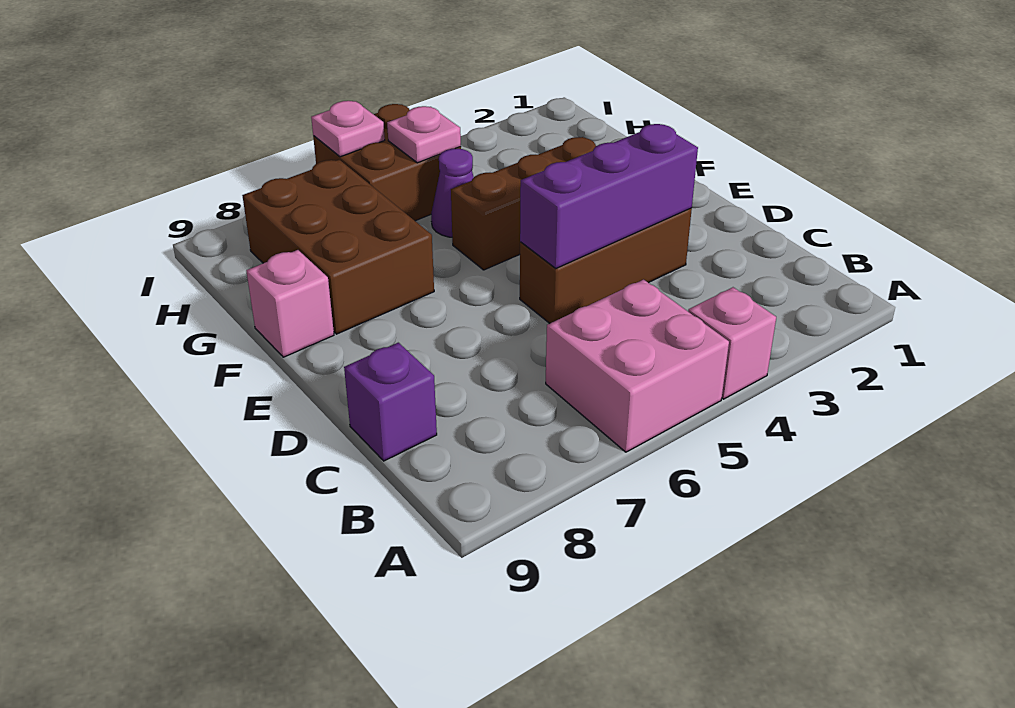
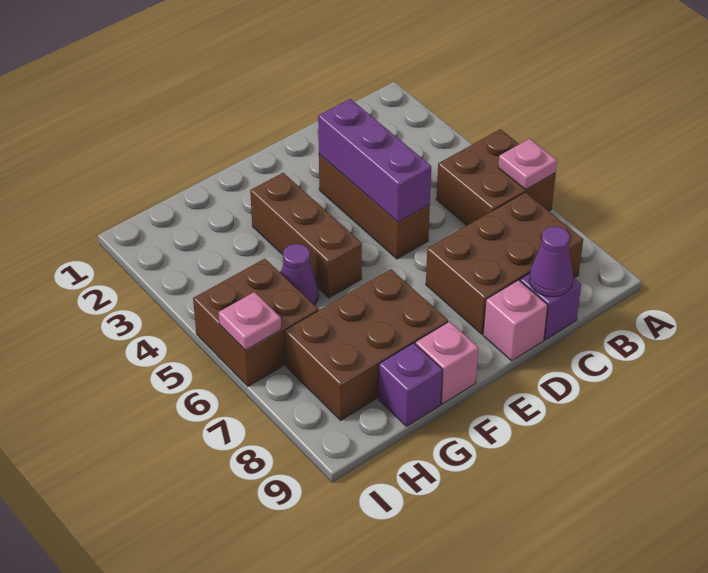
pink brick A4 level 1 -> pink brick D9 level 1
pink brick A5:B6 level 1 -> brown brick A5:B6 level 1
none -> brown brick B7:D8 level 1
none -> purple cone C9 level 2
none -> purple brick G9 level 1
pink plate H5 level 2 -> pink plate A6 level 2

